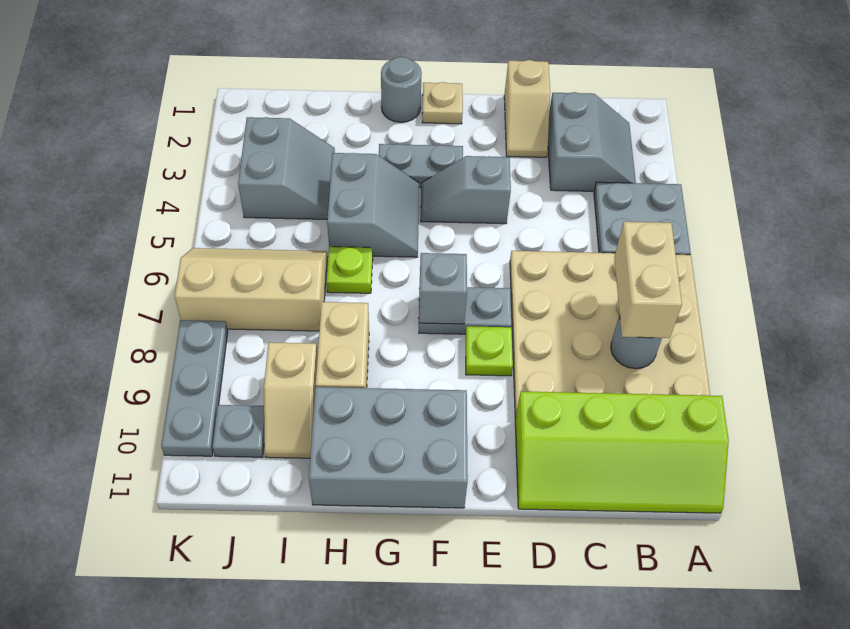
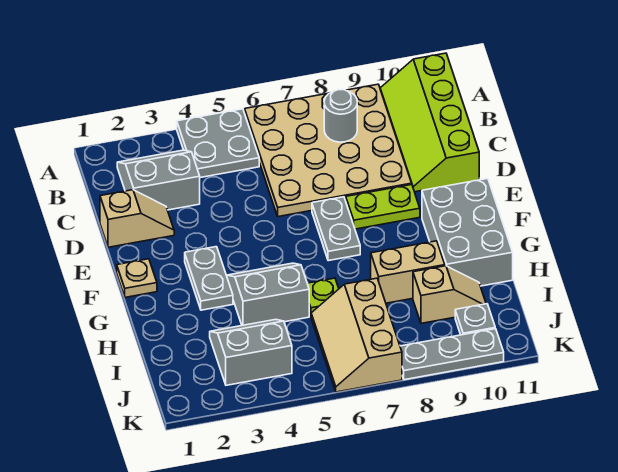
lime slope A10:D11 level 1 top 10 -> lime slope A10:D11 level 1 top 11
tan brick B7:B8 level 3 -> none
grey slope E4:F4 level 1 top E -> none
lime plate E8 level 1 -> lime plate E8:E9 level 1
grey brick F7 level 2 -> none
grey round brick G1 level 1 -> none

